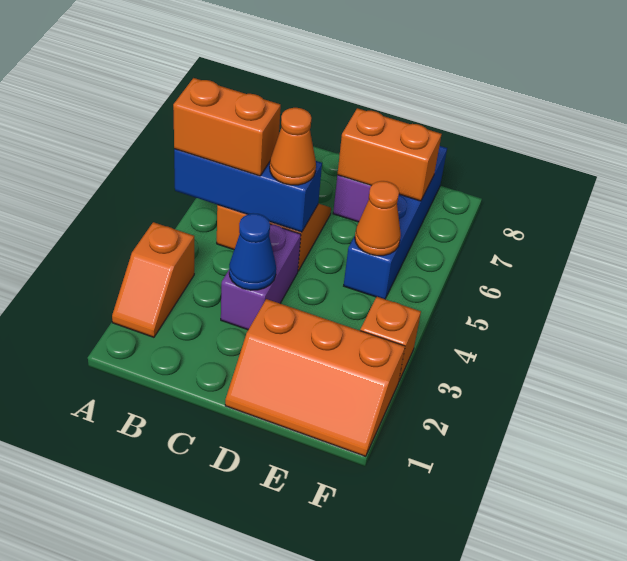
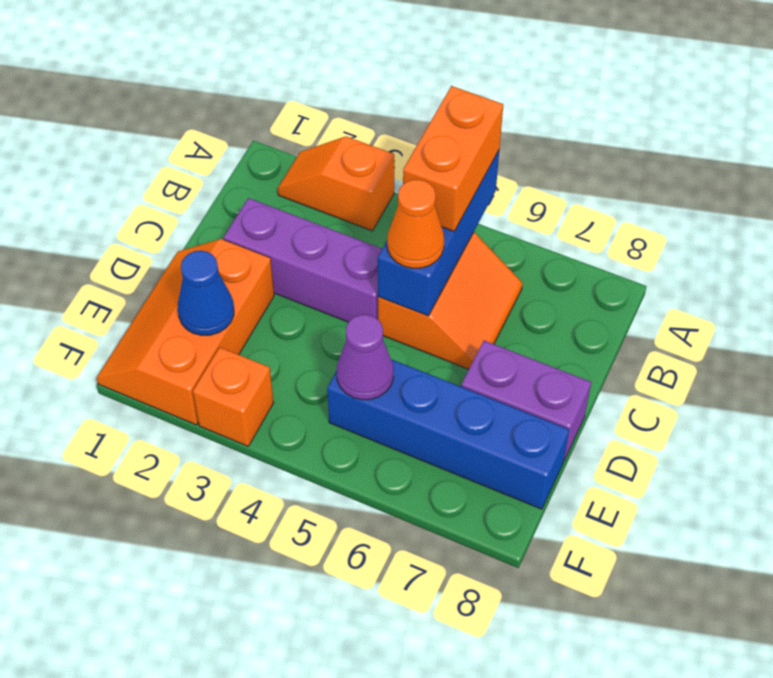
purple brick C3:C4 level 1 -> purple brick C2:C4 level 1
blue cone C3 level 2 -> blue cone E2 level 2
orange brick D7:E7 level 2 -> none
orange cone E5 level 2 -> purple cone E5 level 2

